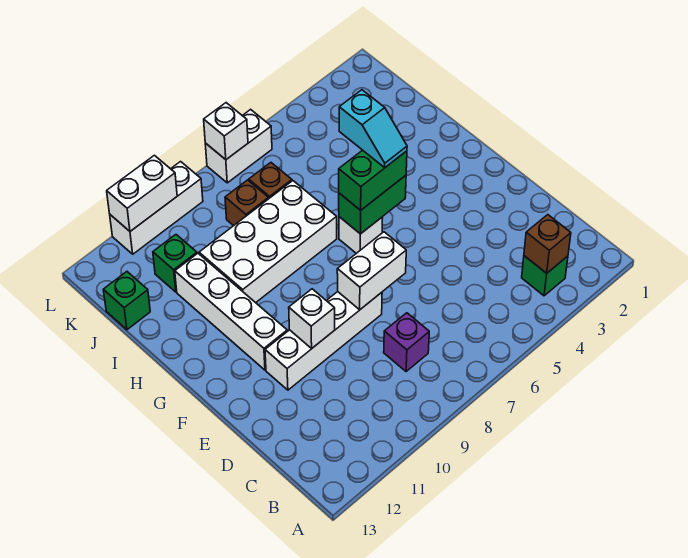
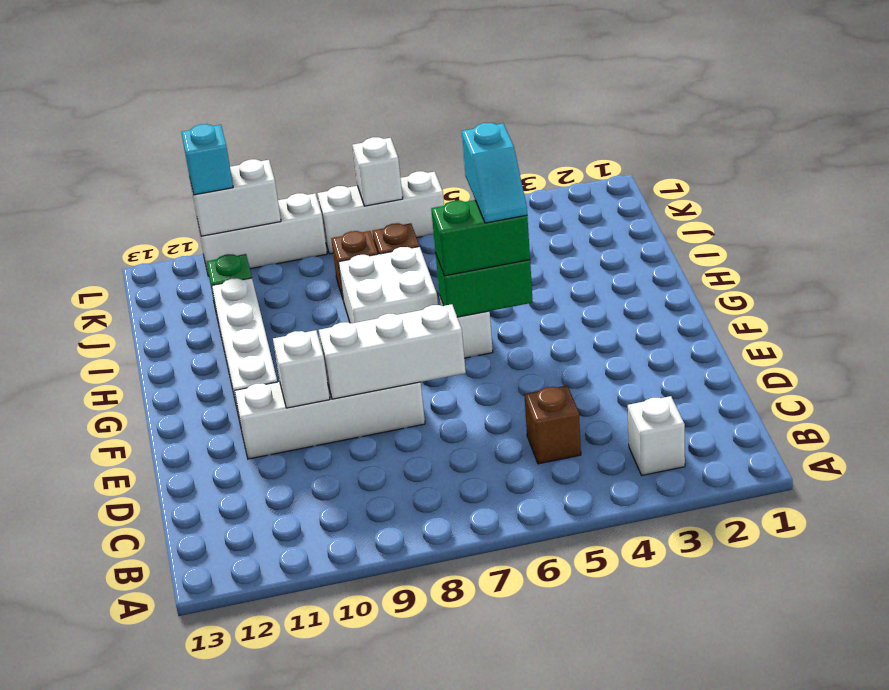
green brick B3 level 1 -> white brick B3 level 1
brown brick B3 level 2 -> brown brick C5 level 1
purple brick C8 level 1 -> none
white brick E7:E8 level 2 -> white brick E7:E9 level 2
white brick H7:I10 level 1 -> white brick H7:I8 level 1
green brick J13 level 1 -> none
white brick L6:L7 level 1 -> white brick L6:L8 level 1
none -> cyan brick L11 level 3

